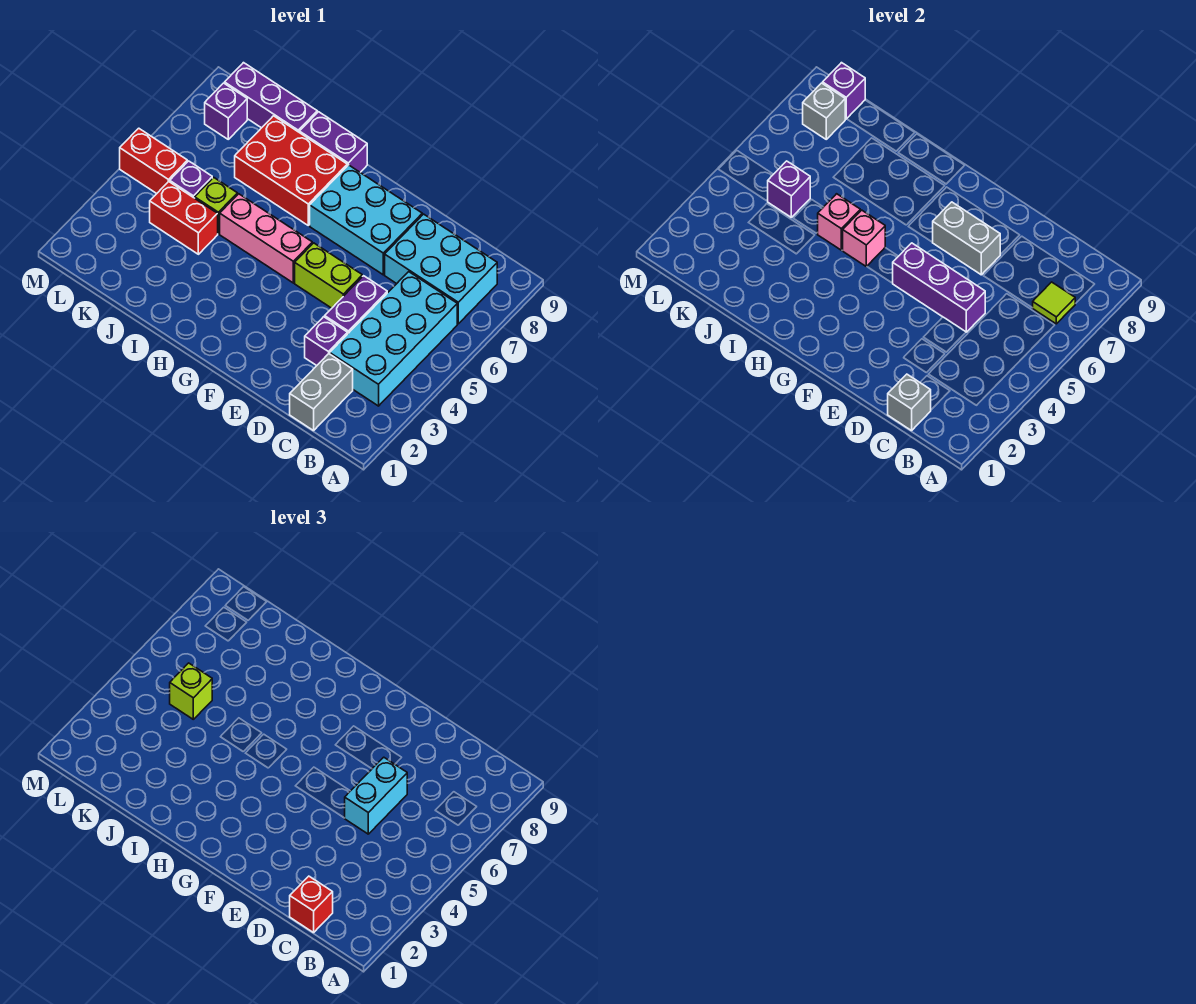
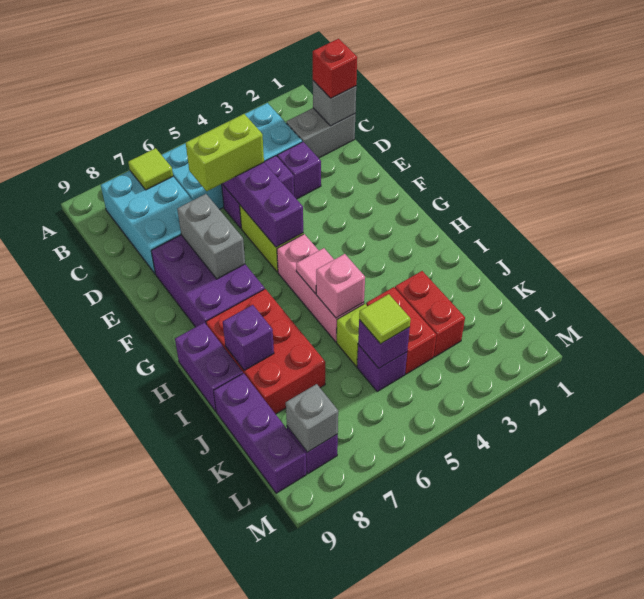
cyan brick D5:D6 level 3 -> lime brick D5:D6 level 3
cyan brick E7:G8 level 1 -> purple brick E7:G8 level 1
pink brick H5 level 2 -> pink tile H5 level 2
lime brick K5 level 3 -> lime tile K5 level 3
red brick L5:M5 level 1 -> red brick J3:K3 level 1
purple brick L9 level 2 -> purple brick I8 level 2

